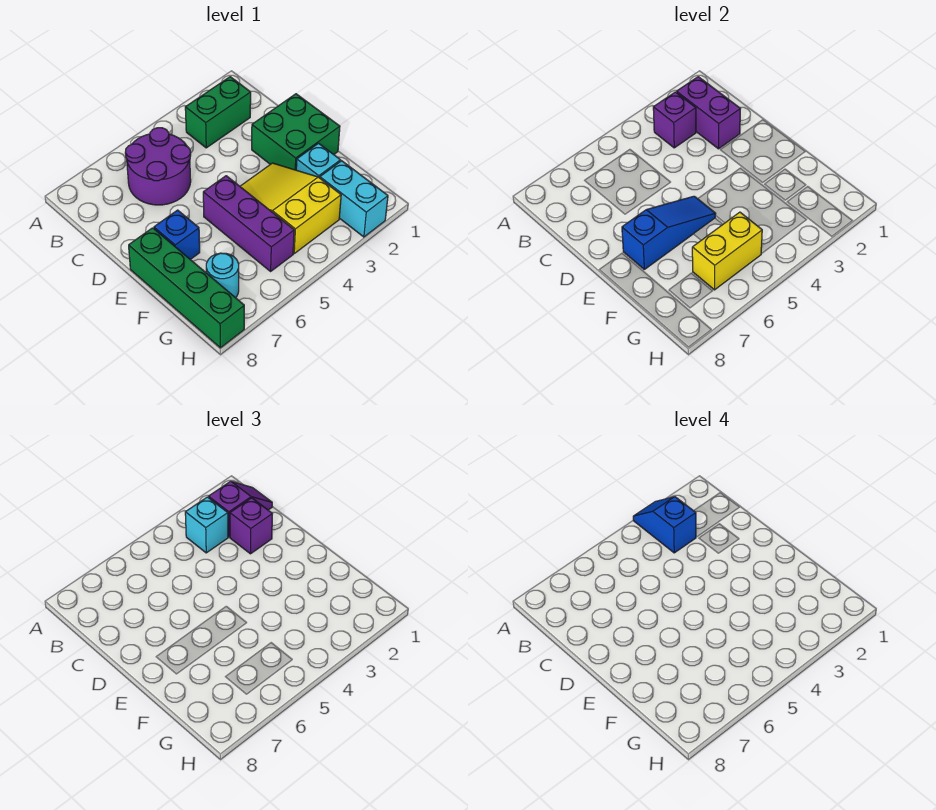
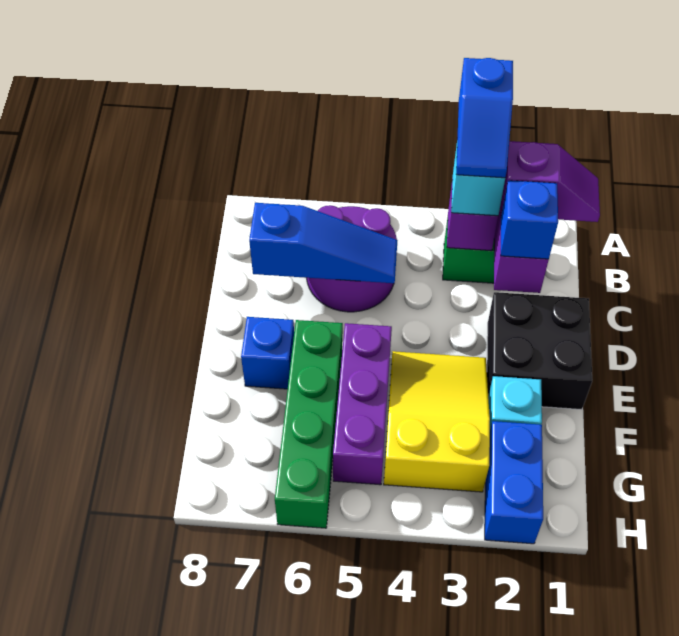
blue slope A3:B3 level 4 top B -> blue slope A3:B3 level 4 top A
purple brick C2 level 3 -> blue brick C2 level 3
green brick D1:E2 level 1 -> black brick D1:E2 level 1
blue slope E5:E7 level 2 top 7 -> blue slope C5:C7 level 2 top 7
green brick E8:H8 level 1 -> green brick E6:H6 level 1
cyan brick G2:H2 level 1 -> blue brick G2:H2 level 1
yellow brick G5:G6 level 2 -> none
cyan round brick G7 level 1 -> none

